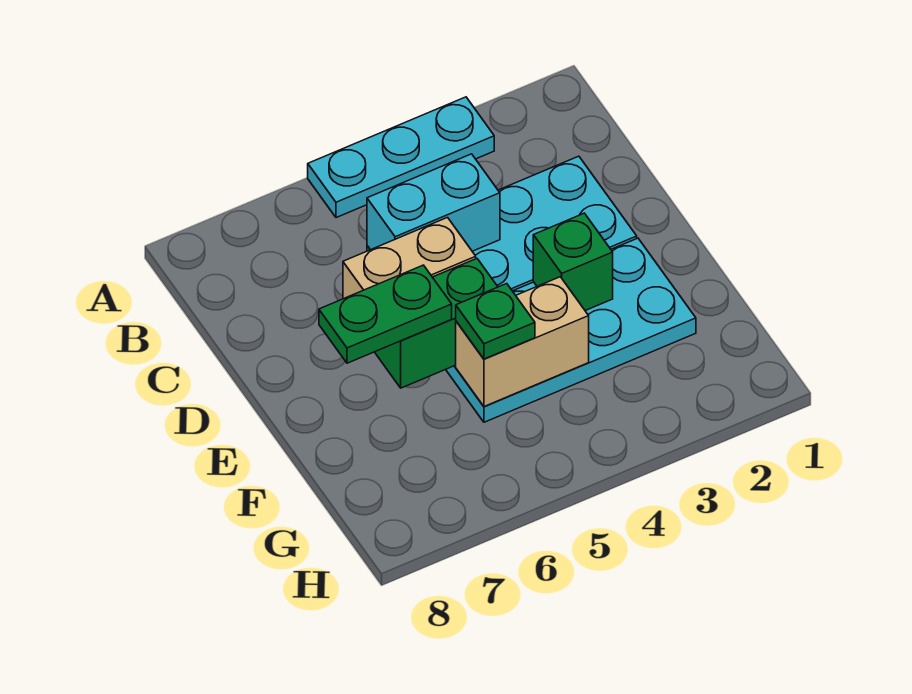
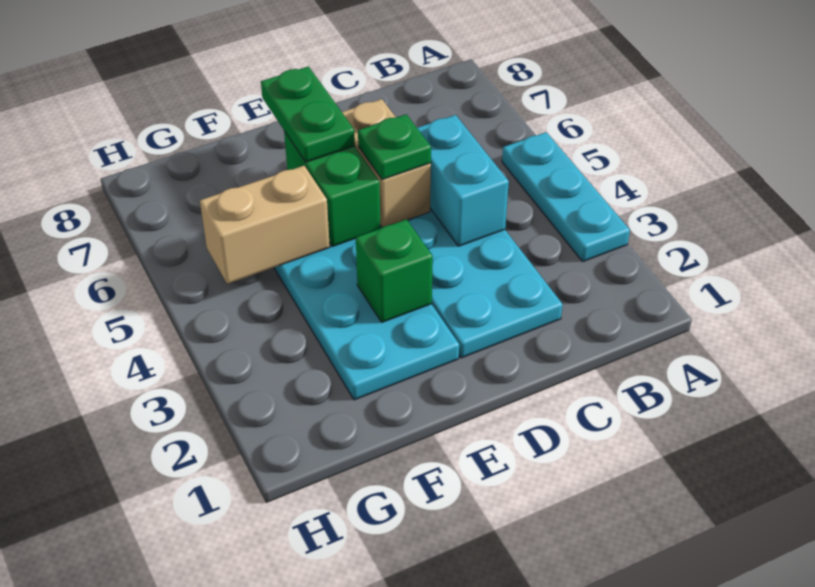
tan brick F4:F5 level 2 -> tan brick F5:G5 level 2
green plate F5 level 3 -> green plate D5 level 3

